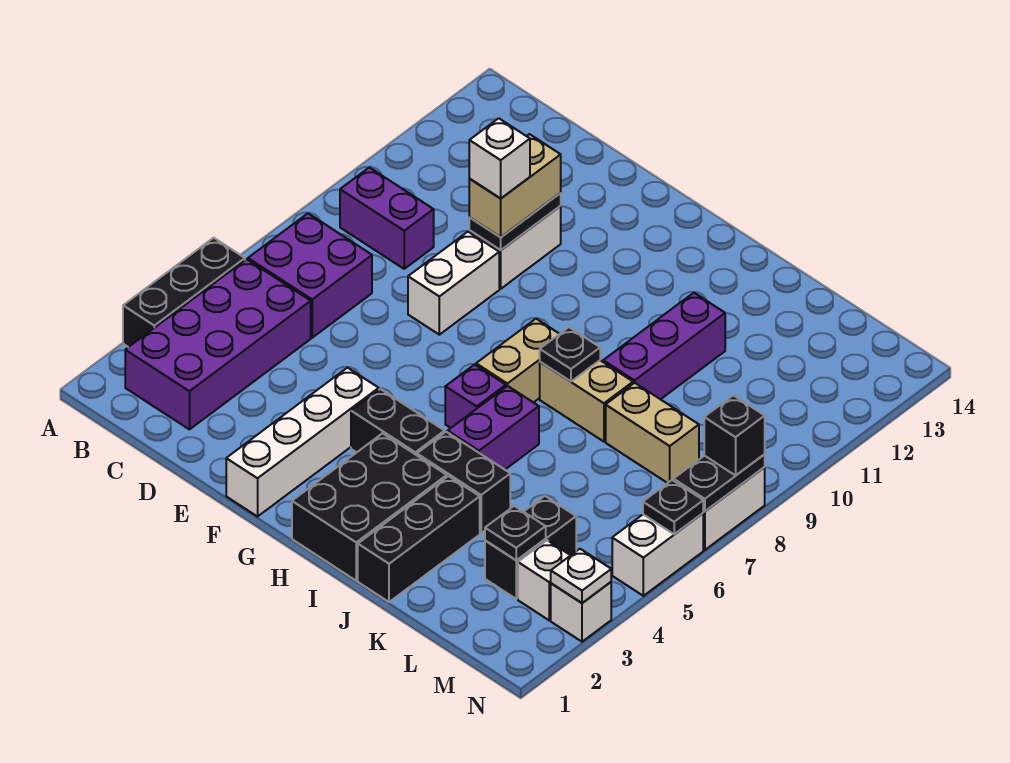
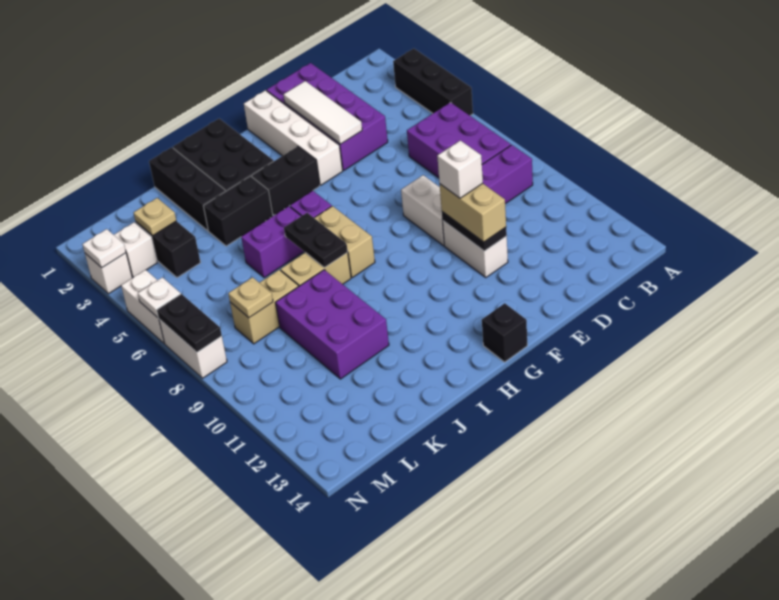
purple brick B2:C5 level 1 -> purple brick D1:E4 level 1
purple brick B6:C7 level 1 -> purple brick B6:C8 level 1
none -> white tile E2:E4 level 2
purple brick I5:I6 level 1 -> purple brick I6:J6 level 1
black plate I8 level 2 -> black plate I7:I8 level 2
purple brick J9:J11 level 1 -> purple brick J9:K11 level 1
black plate L3 level 2 -> tan plate L3 level 2
none -> tan plate L8 level 2
black plate N6 level 2 -> white plate N6 level 2
black brick N8 level 3 -> black brick G14 level 1

